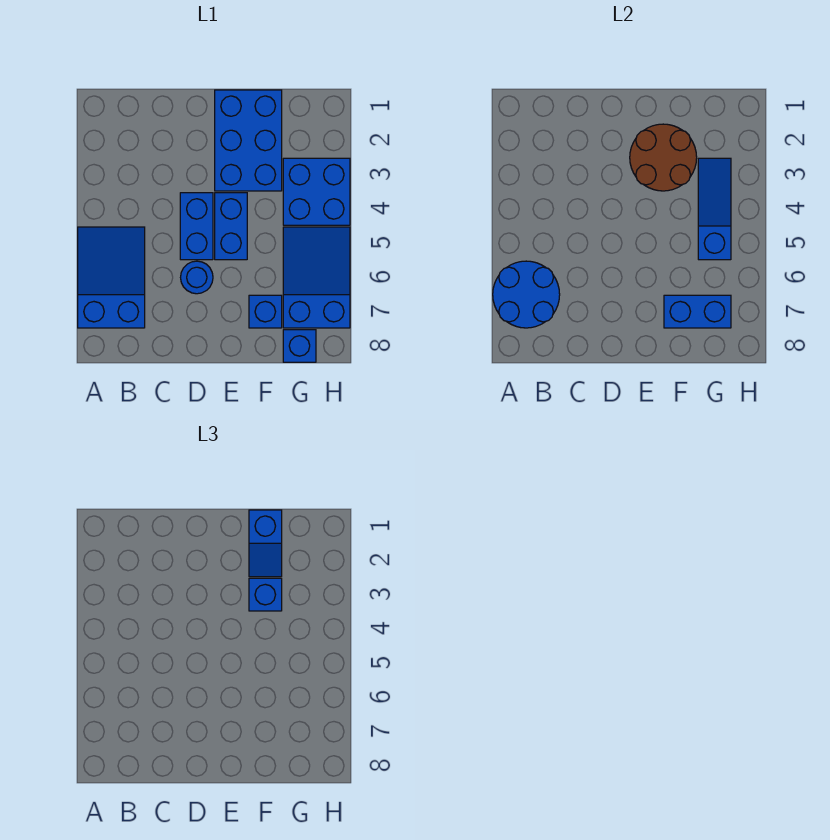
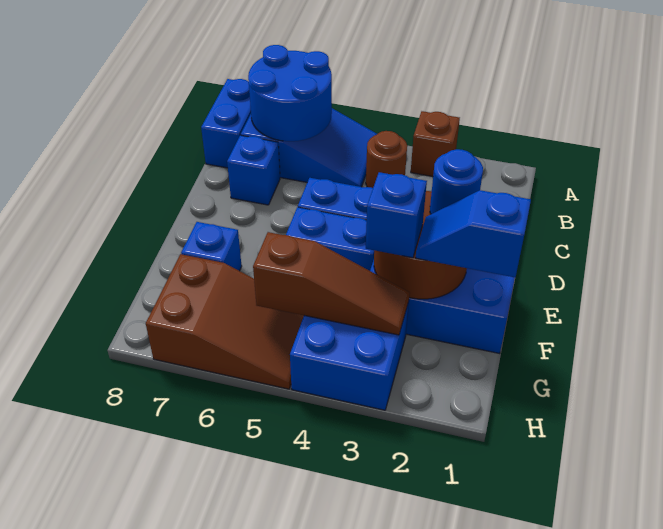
none -> brown brick A3 level 1
none -> brown round brick B4 level 1
blue round brick D6 level 1 -> blue round brick E2 level 3
blue brick F7:G7 level 2 -> blue brick A8:B8 level 1
blue slope G3:G5 level 2 top 5 -> brown slope G3:G5 level 2 top 5
blue slope G5:H7 level 1 top 7 -> brown slope G5:H7 level 1 top 7
blue brick G8 level 1 -> blue brick C7 level 1

